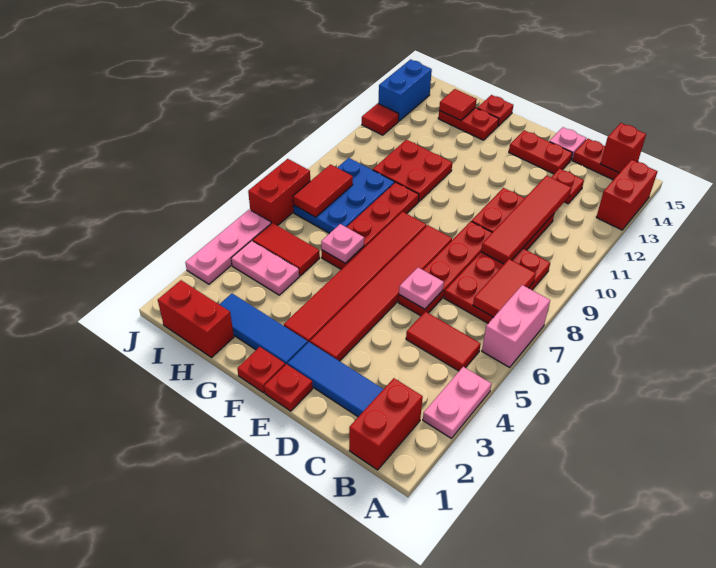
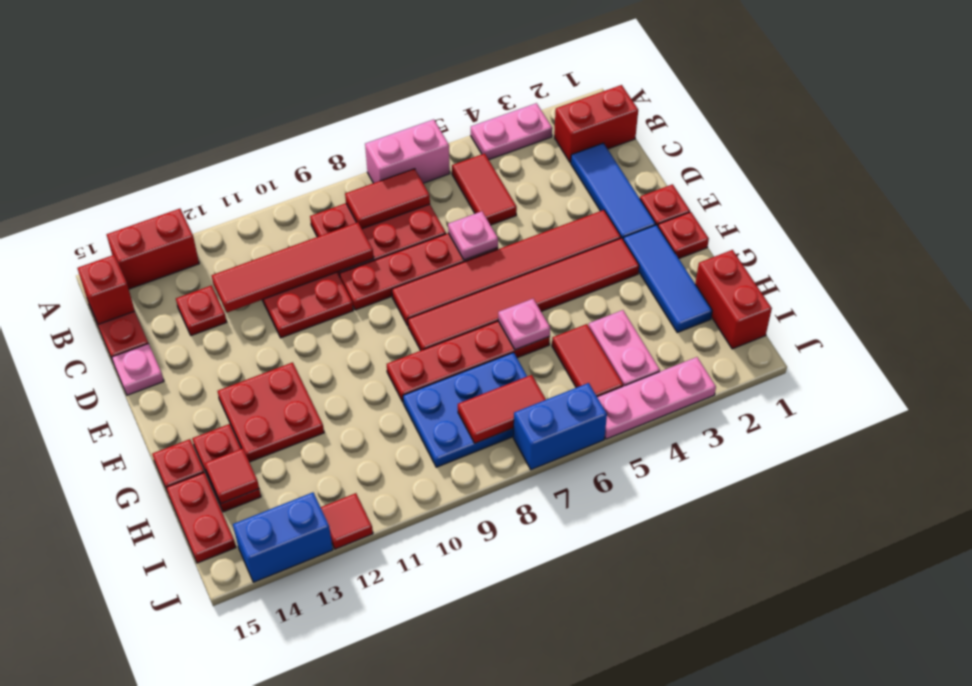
red plate D14:E14 level 1 -> red plate H15:I15 level 1
red plate G10:H11 level 1 -> red plate F12:G13 level 1
red brick J6:J7 level 1 -> blue brick J6:J7 level 1

